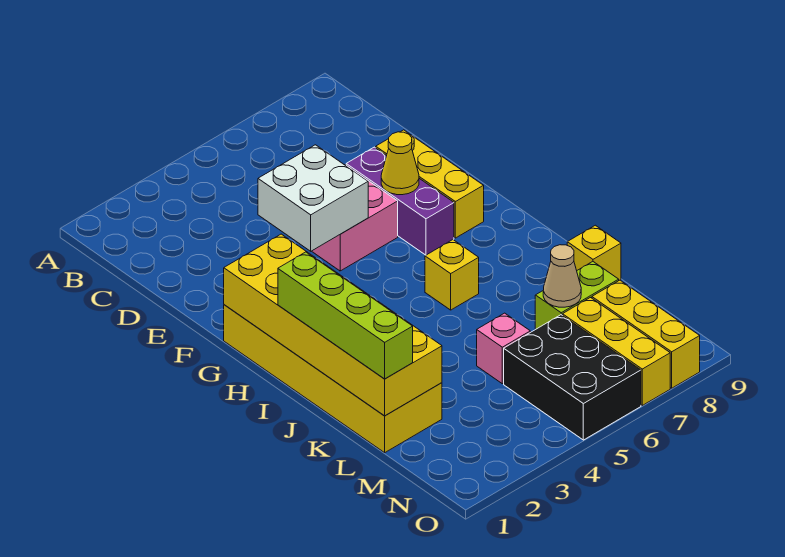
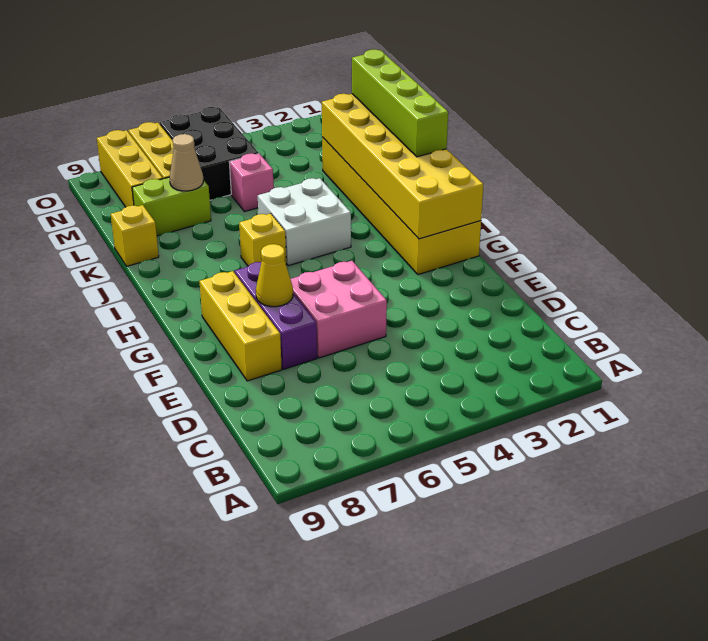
white brick E4:F5 level 2 -> white brick I4:J5 level 1

